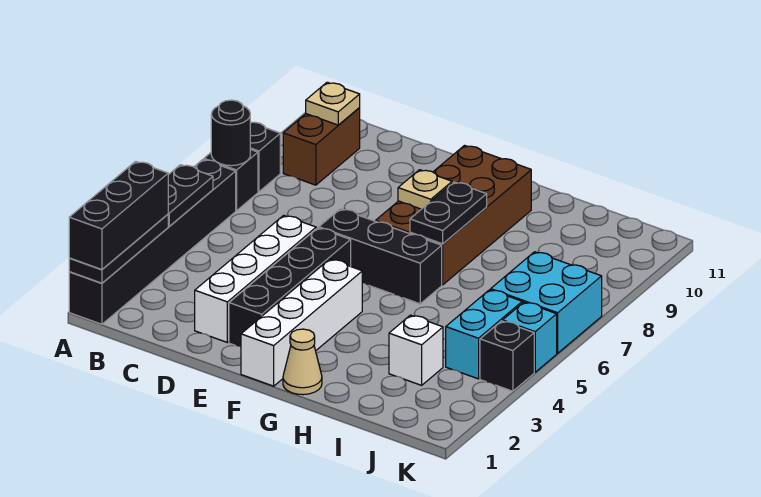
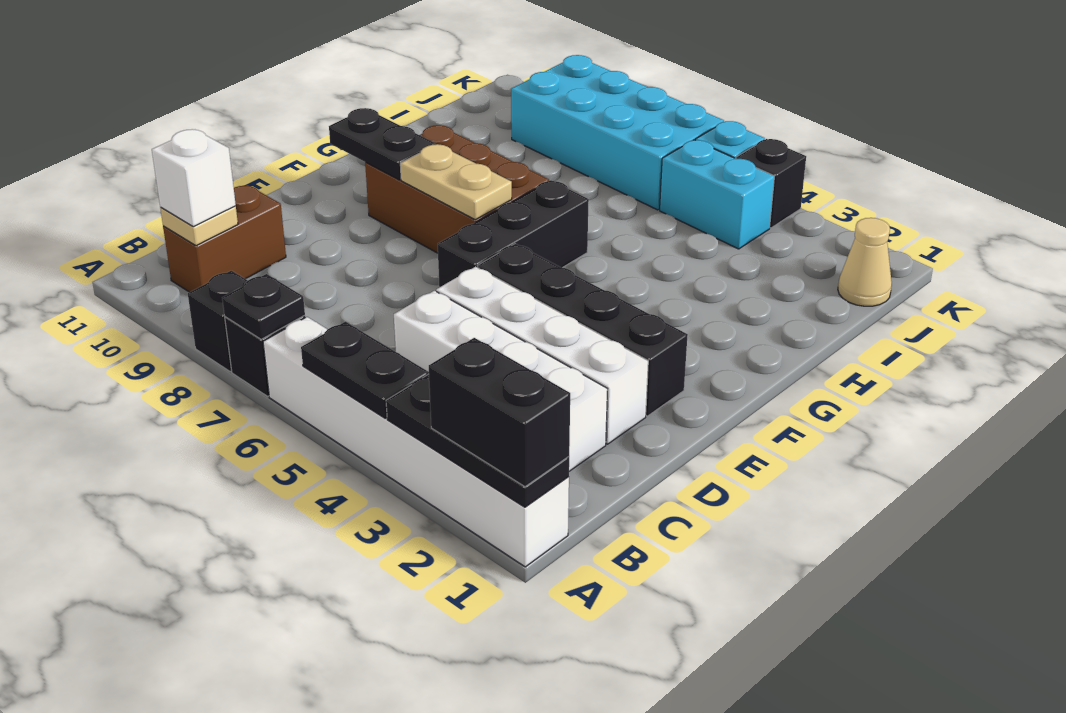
black brick A1:A6 level 1 -> white brick A1:A6 level 1
black brick A1:A3 level 3 -> black brick A1:A2 level 3
black round brick A7 level 2 -> black plate A7 level 2
brown brick B9:B10 level 1 -> brown brick B10:C10 level 1
white brick F1:F4 level 1 -> white brick C2:C5 level 1
brown brick F7:G10 level 1 -> brown brick F7:G9 level 1
tan plate F8 level 2 -> tan plate F7:F8 level 2
tan cone G1 level 1 -> tan cone J1 level 1
black plate G7:G8 level 2 -> black plate F9:F10 level 2
white brick I3 level 1 -> white brick B10 level 3
cyan brick J6:K7 level 1 -> cyan brick J6:K9 level 1

